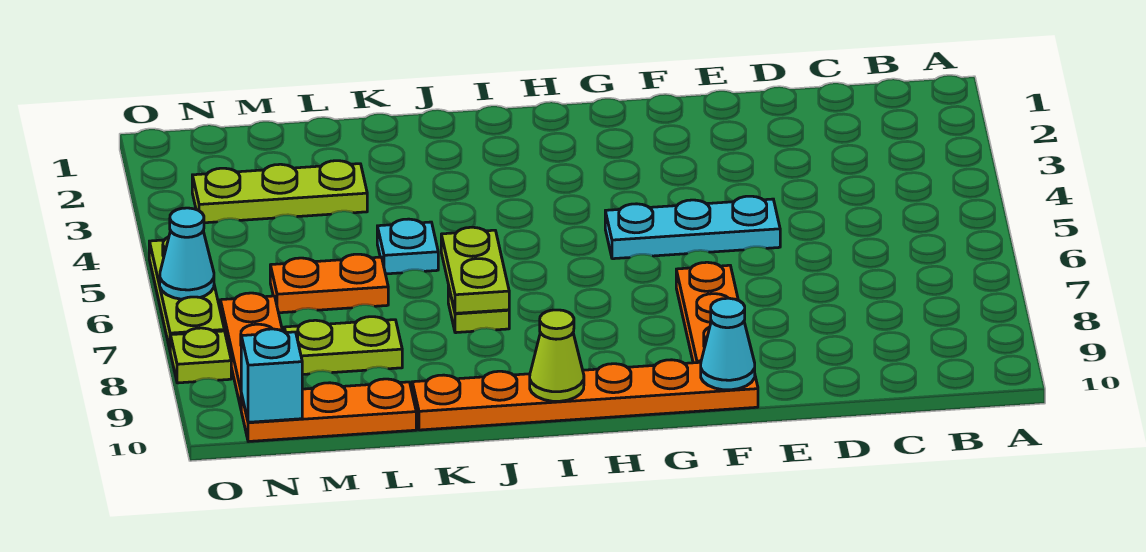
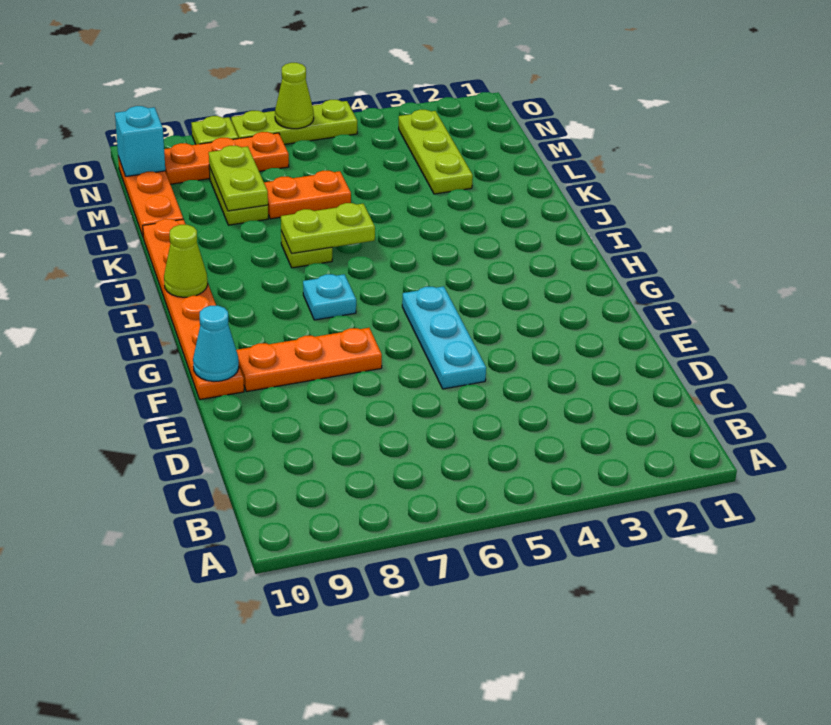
cyan plate K5 level 1 -> cyan plate H7 level 1
orange plate L6:M6 level 1 -> orange plate L6:L7 level 1
none -> lime plate L8:M8 level 2
cyan cone O6 level 2 -> lime cone O6 level 2

